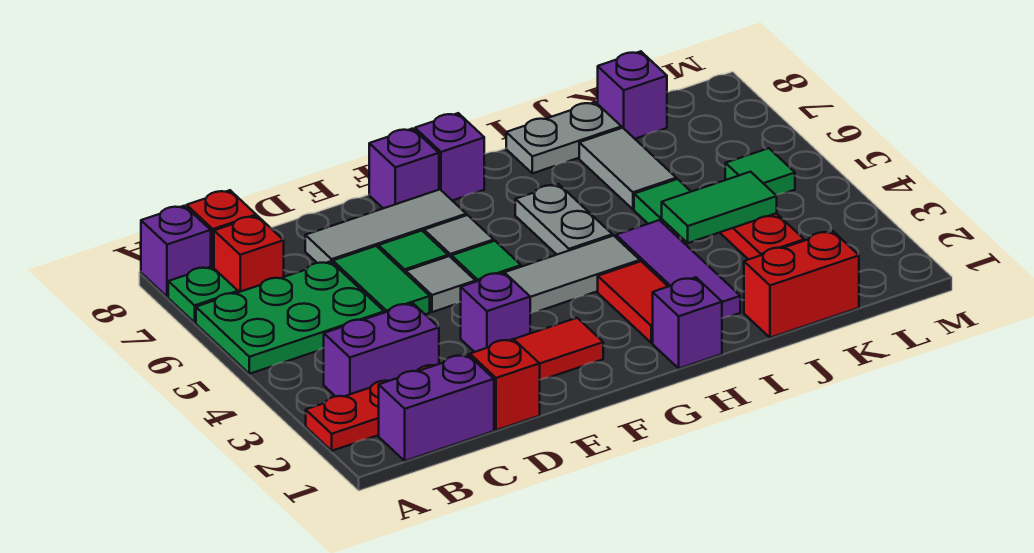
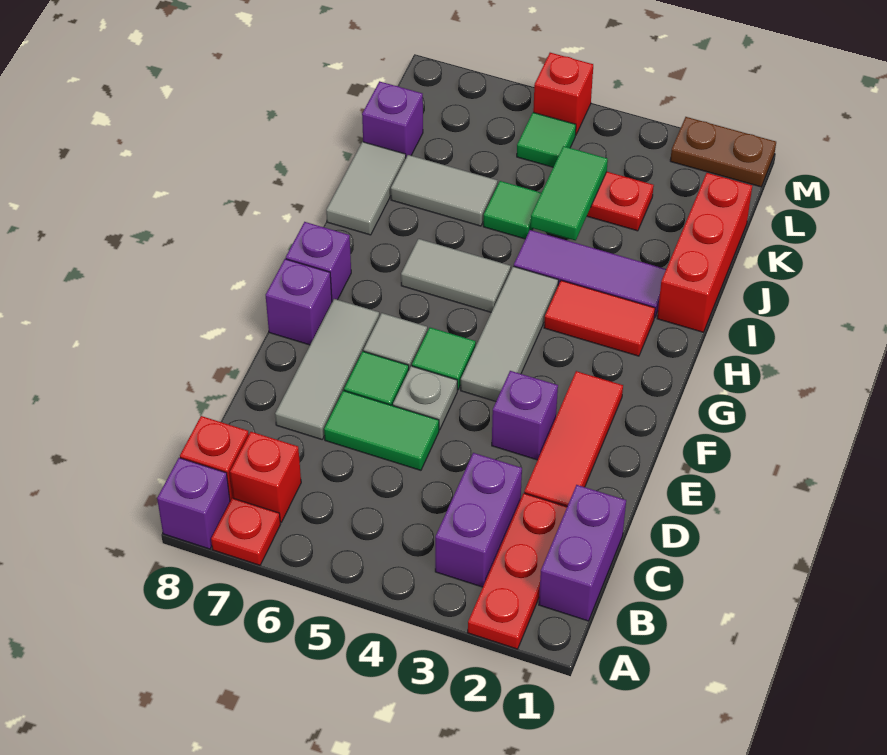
green plate A5:C6 level 1 -> none
green plate A7 level 1 -> red plate A7 level 1
red brick D1 level 1 -> red brick M5 level 1
grey tile E5 level 1 -> grey plate E5 level 1
purple brick H1 level 1 -> none
grey plate H5:H6 level 1 -> grey tile H5:H6 level 1
grey plate I8:J8 level 1 -> grey tile I8:J8 level 1
red brick J1:K1 level 1 -> red brick I1:K1 level 1
none -> brown plate M1:M2 level 1

